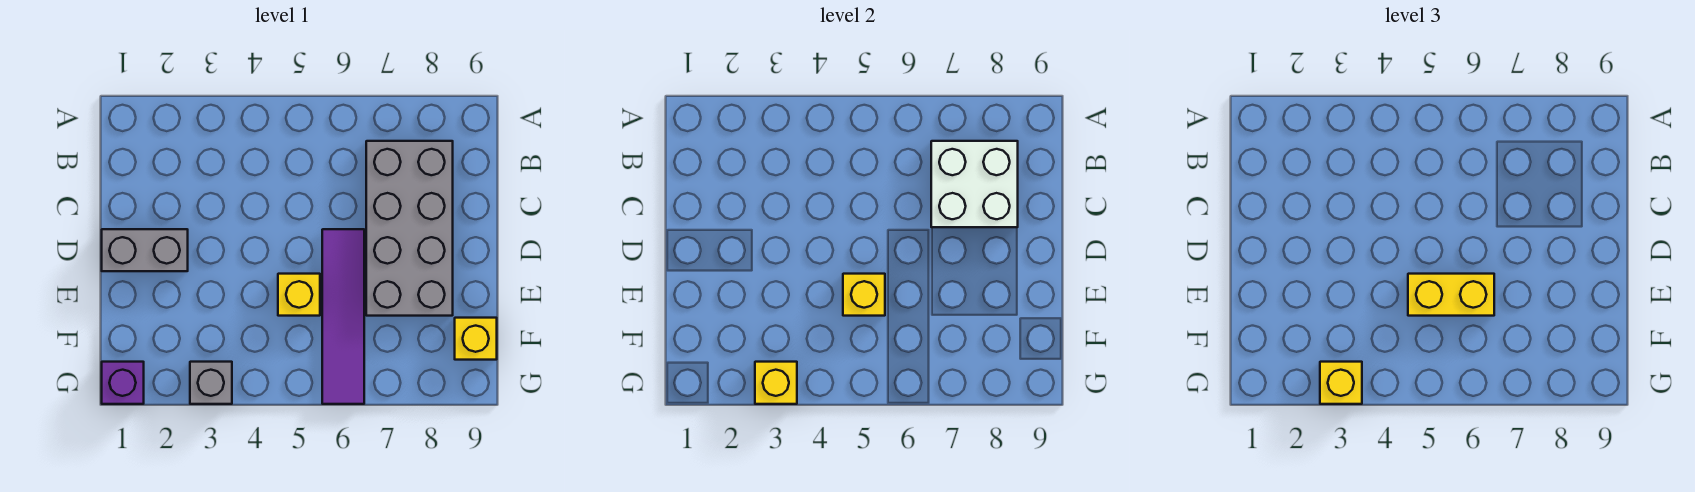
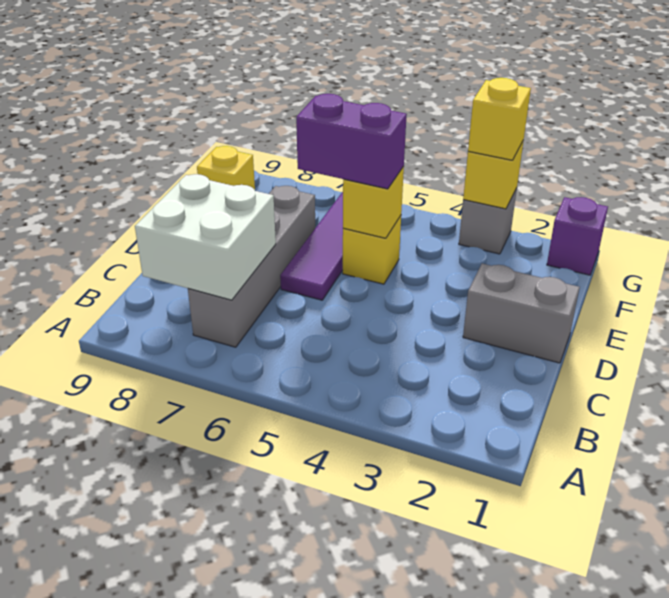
grey brick B7:E8 level 1 -> grey brick B7:E7 level 1
yellow brick E5:E6 level 3 -> purple brick E5:E6 level 3

